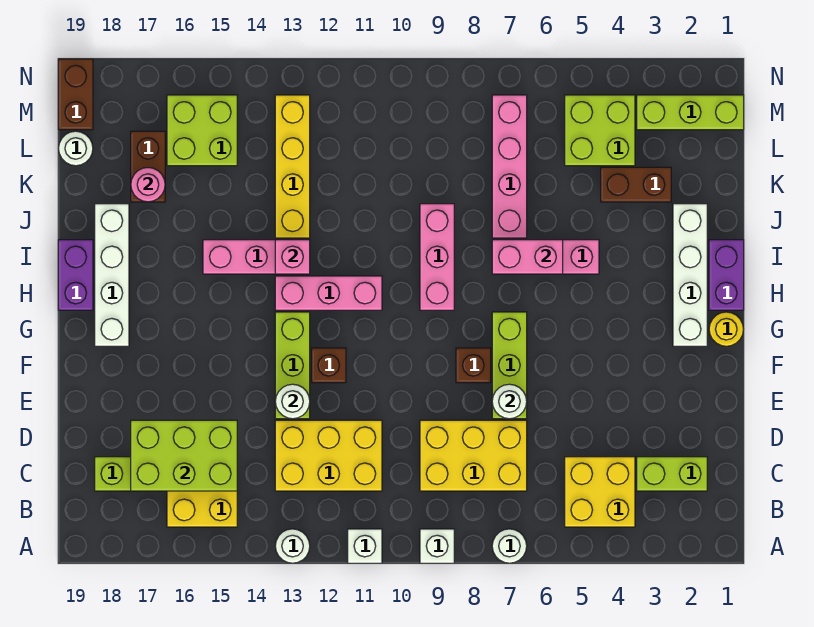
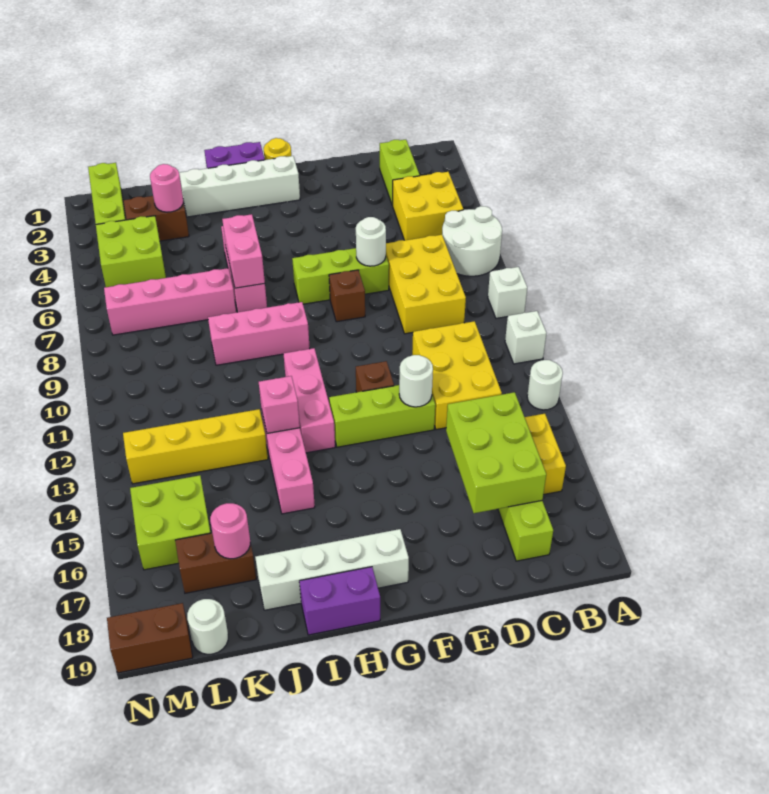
white round brick A7 level 1 -> white round brick A6:B7 level 1
brown brick K3:K4 level 1 -> brown brick K3:L3 level 1
none -> pink round brick K3 level 2

